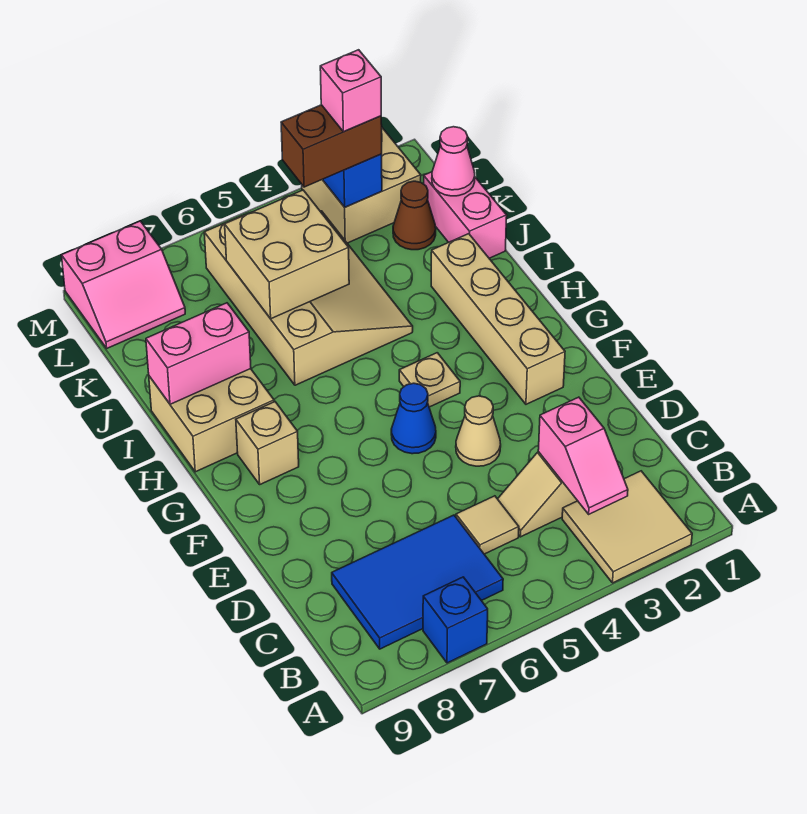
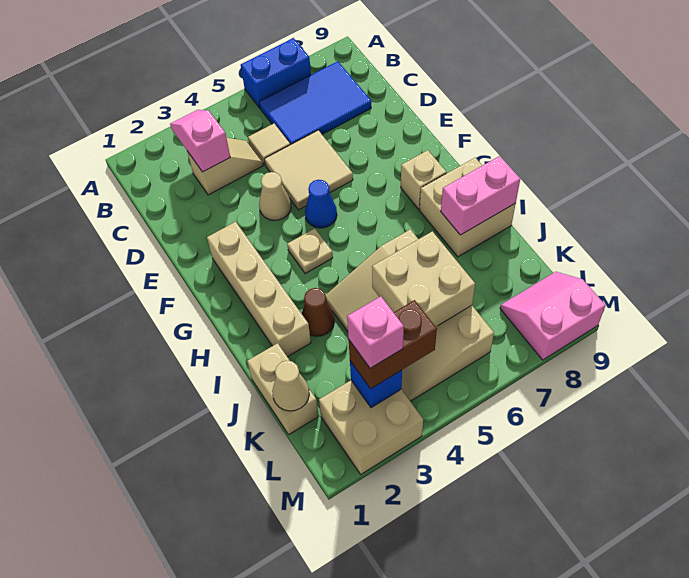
tan tile A2:B3 level 1 -> tan tile D5:E6 level 1
blue brick A7 level 1 -> blue brick A6:A7 level 1
pink brick J1:K1 level 1 -> tan brick J1:K1 level 1
pink cone K1 level 2 -> tan cone K1 level 2
brown cone K2 level 1 -> brown cone I3 level 1

